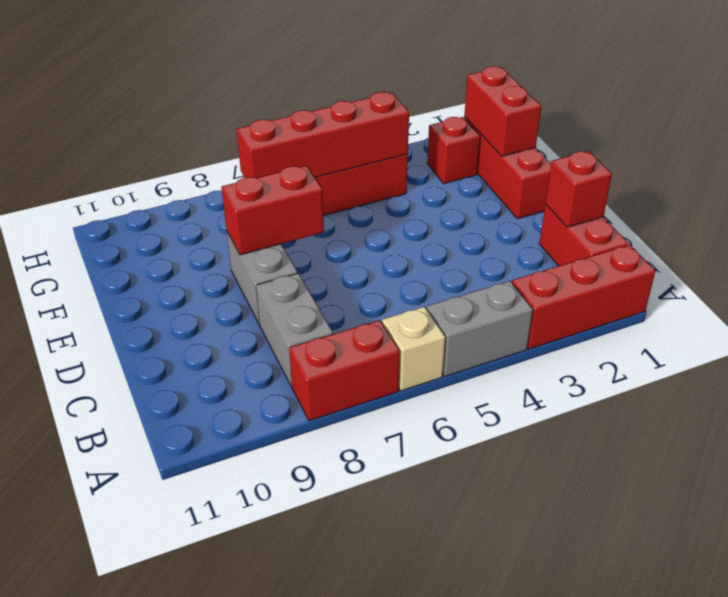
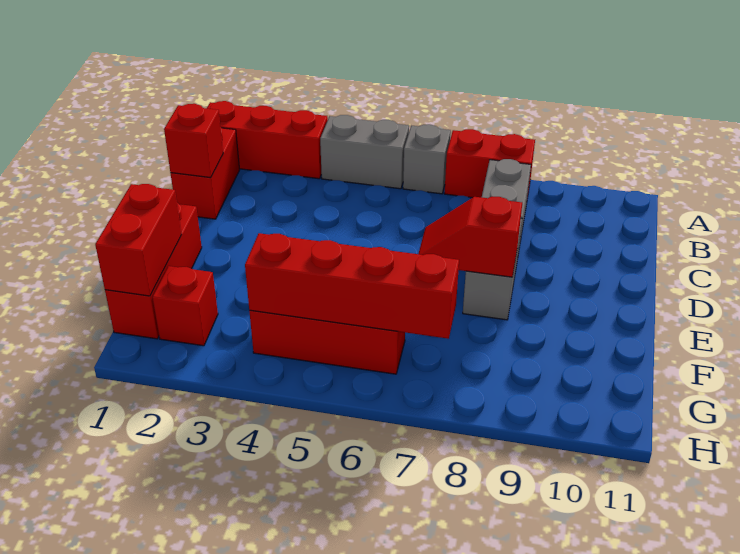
tan brick A6 level 1 -> grey brick A6 level 1
red brick E7:E8 level 2 -> red slope E7:E8 level 2 top 8

